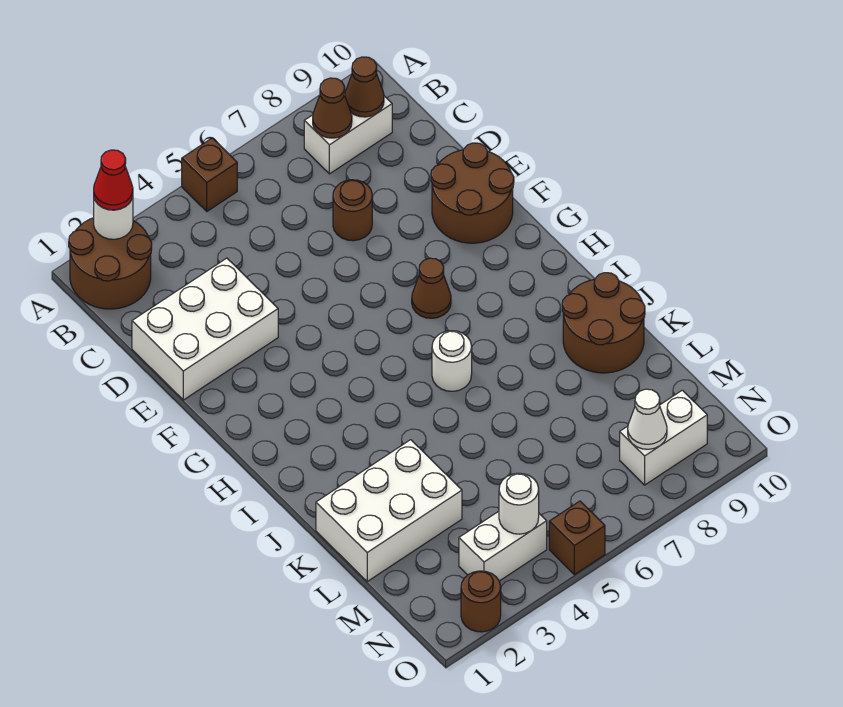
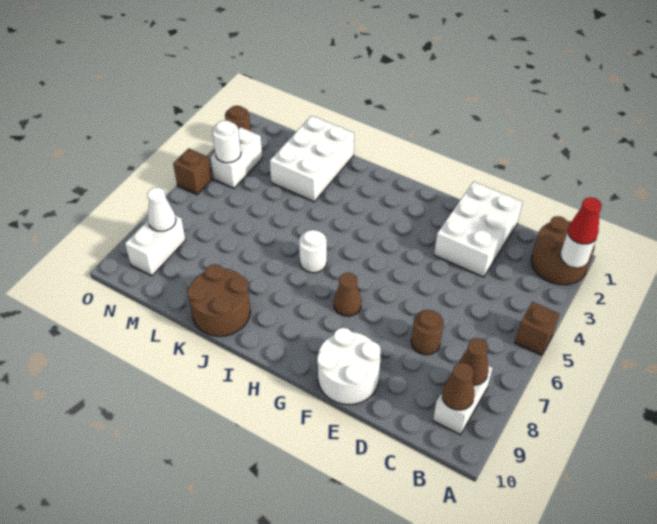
brown round brick E9:F10 level 1 -> white round brick E9:F10 level 1

